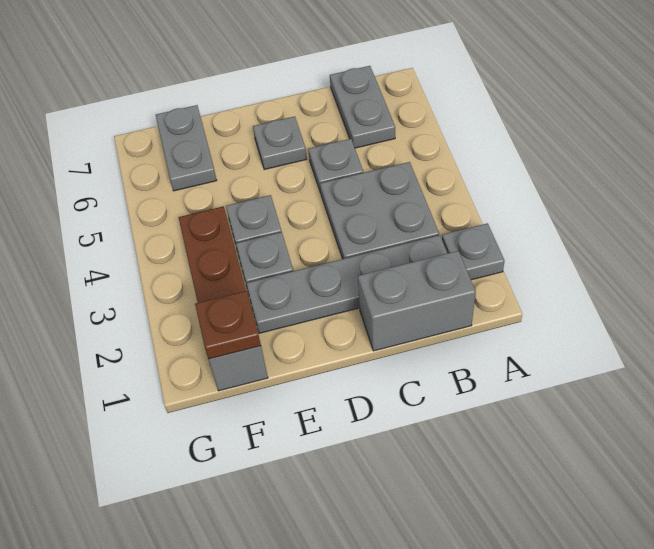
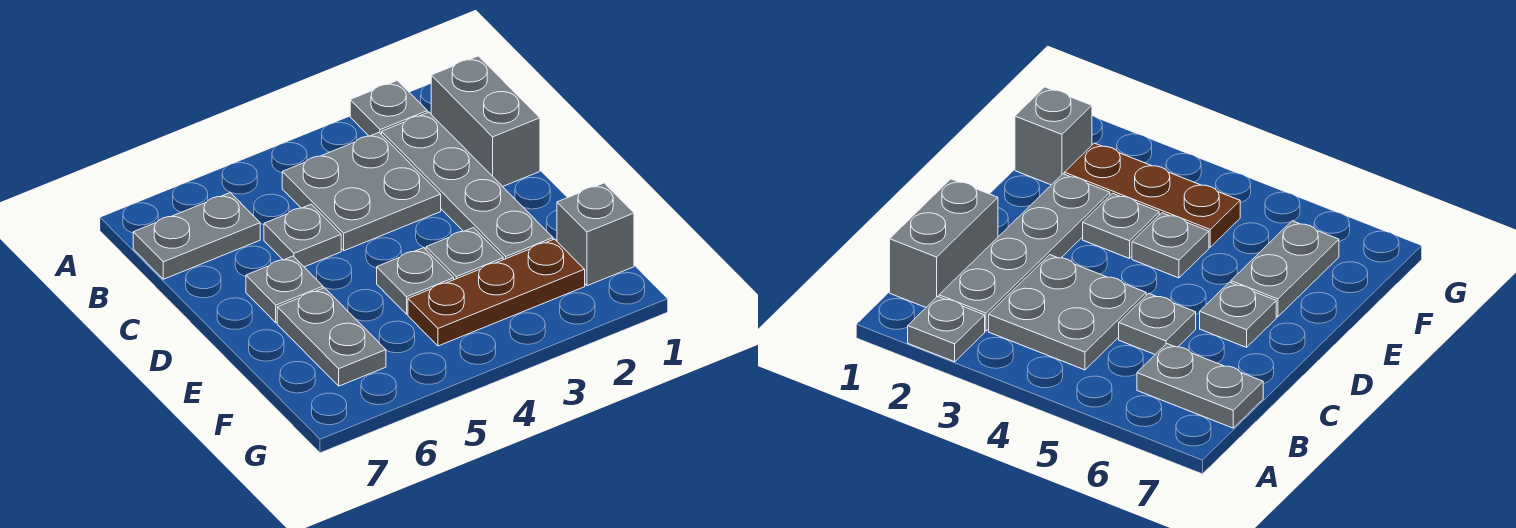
brown plate F1 level 2 -> none
grey plate F6:F7 level 1 -> grey plate E6:F6 level 1

